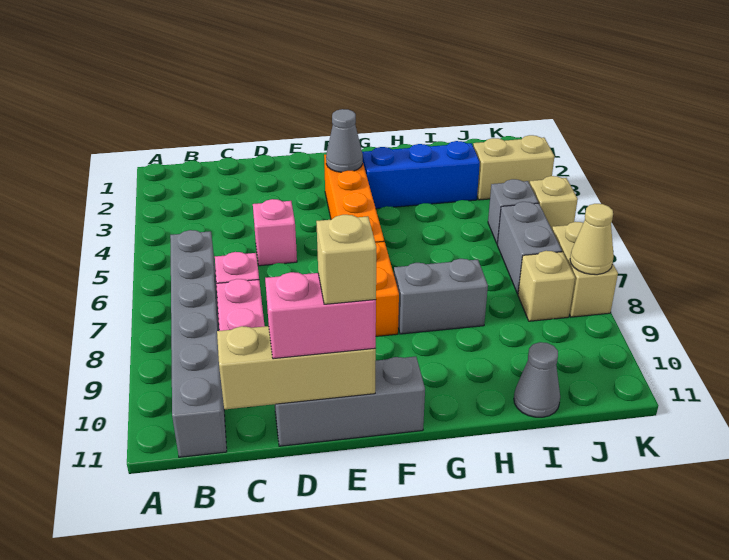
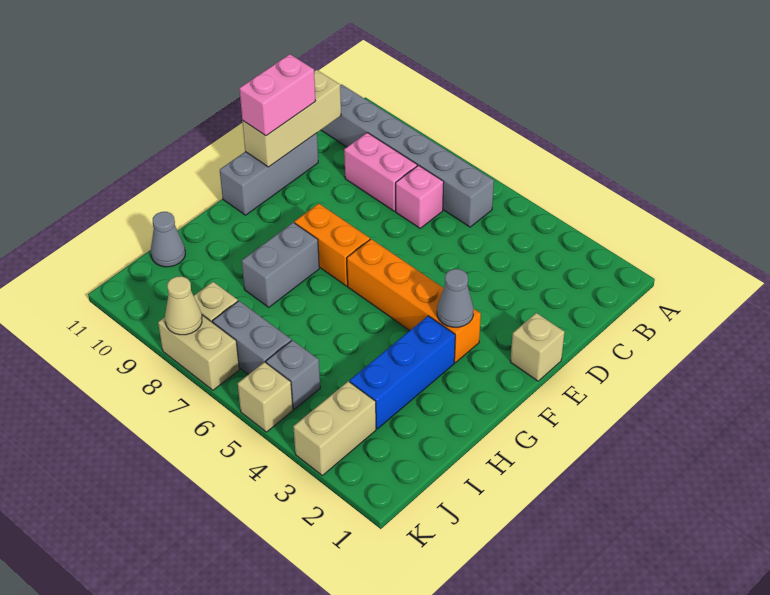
pink brick D5 level 1 -> none
tan brick E11 level 4 -> tan brick E1 level 1

